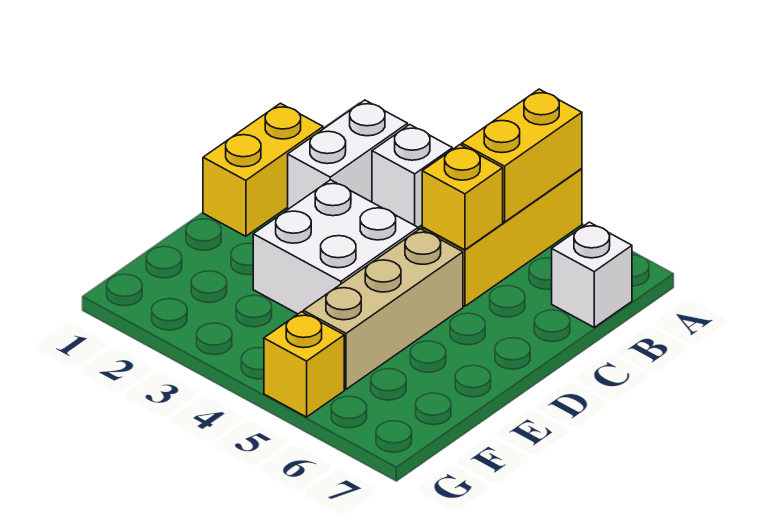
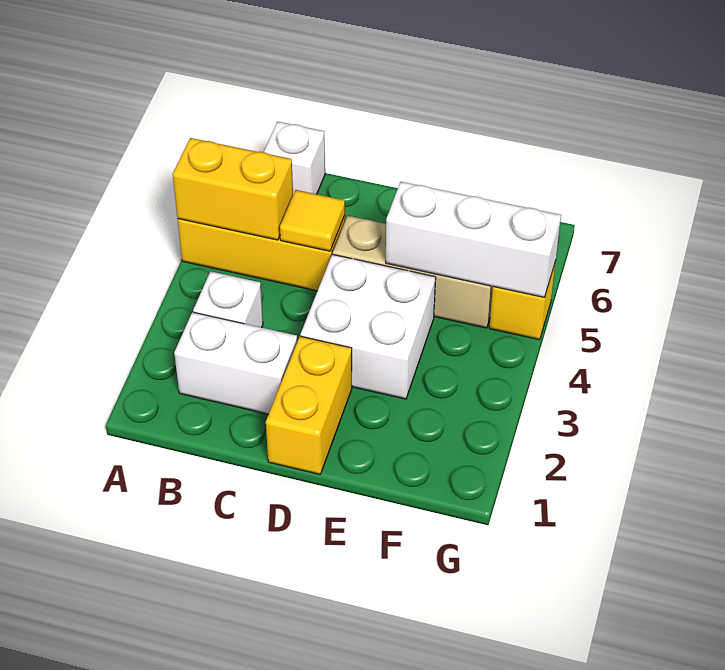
yellow brick C1:D1 level 1 -> yellow brick D1:D2 level 1
yellow brick C5 level 2 -> yellow tile C5 level 2
none -> white brick E5:G5 level 2

